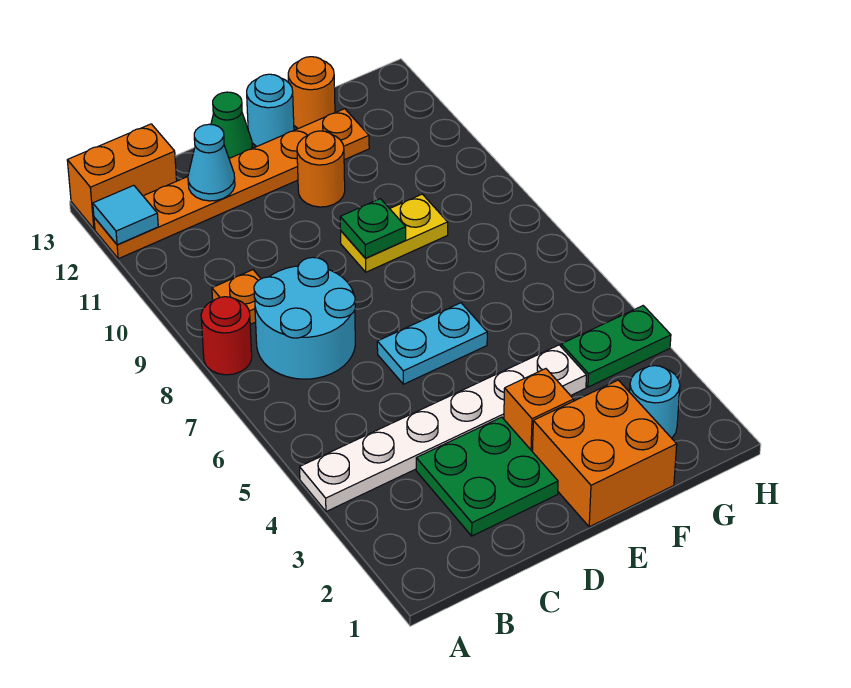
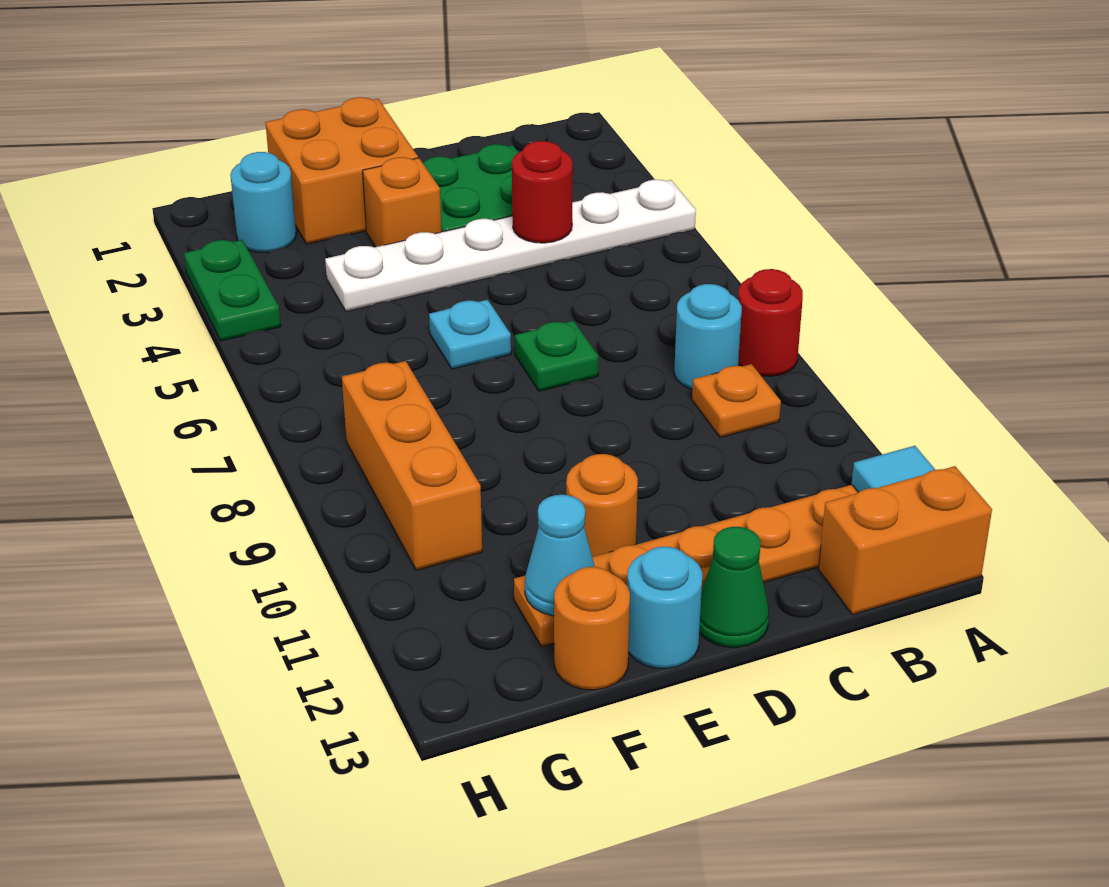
cyan round brick B7:C8 level 1 -> cyan round brick B8 level 1
none -> red round brick C4 level 2
cyan cone C12 level 2 -> cyan cone F12 level 2
cyan plate D6:E6 level 1 -> cyan plate E6 level 1
yellow plate E9:F9 level 1 -> none
green plate E9 level 2 -> green plate D7 level 1
green plate G4:H4 level 1 -> green plate H3:H4 level 1
none -> orange brick G8:G10 level 1

